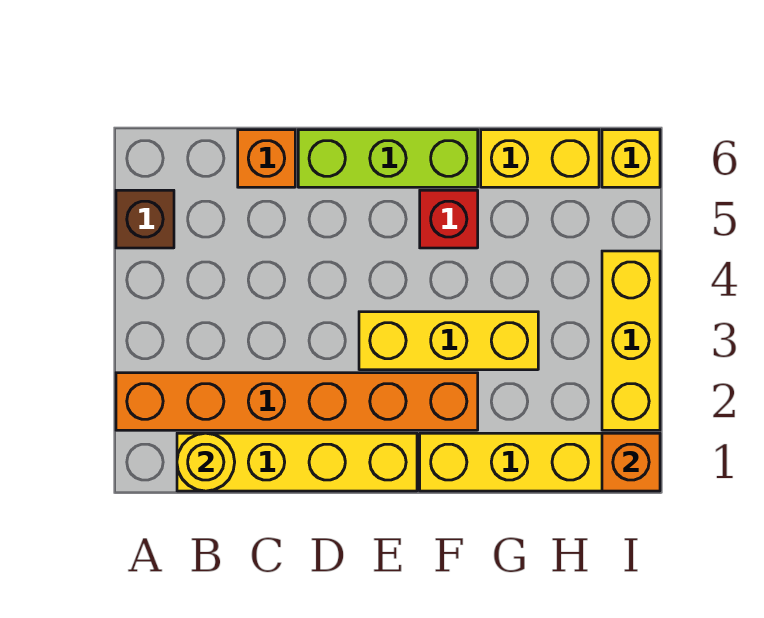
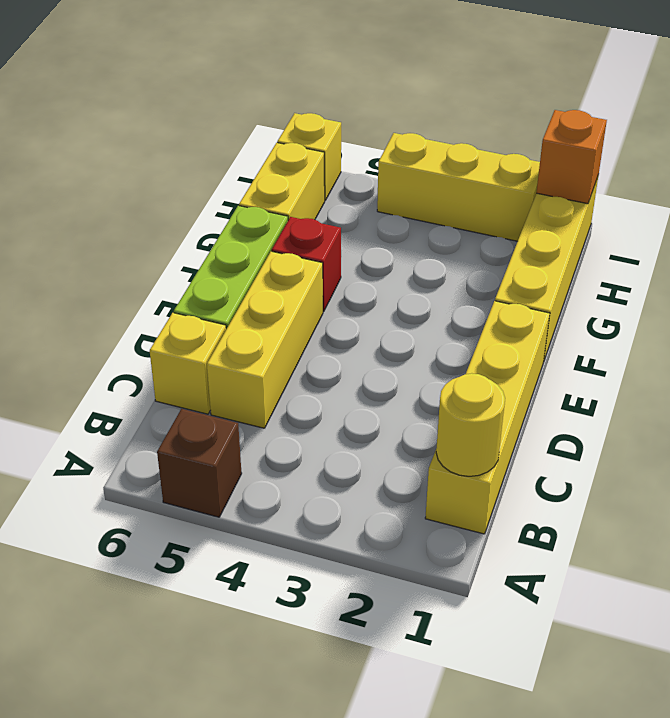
orange brick A2:F2 level 1 -> none
orange brick C6 level 1 -> yellow brick C6 level 1
yellow brick E3:G3 level 1 -> yellow brick C5:E5 level 1

